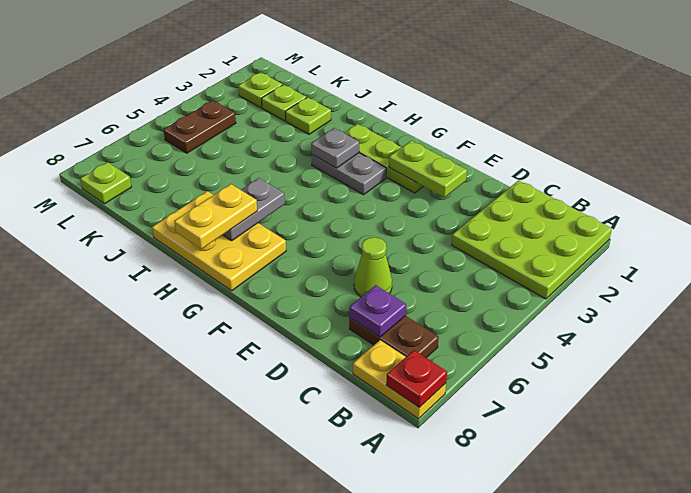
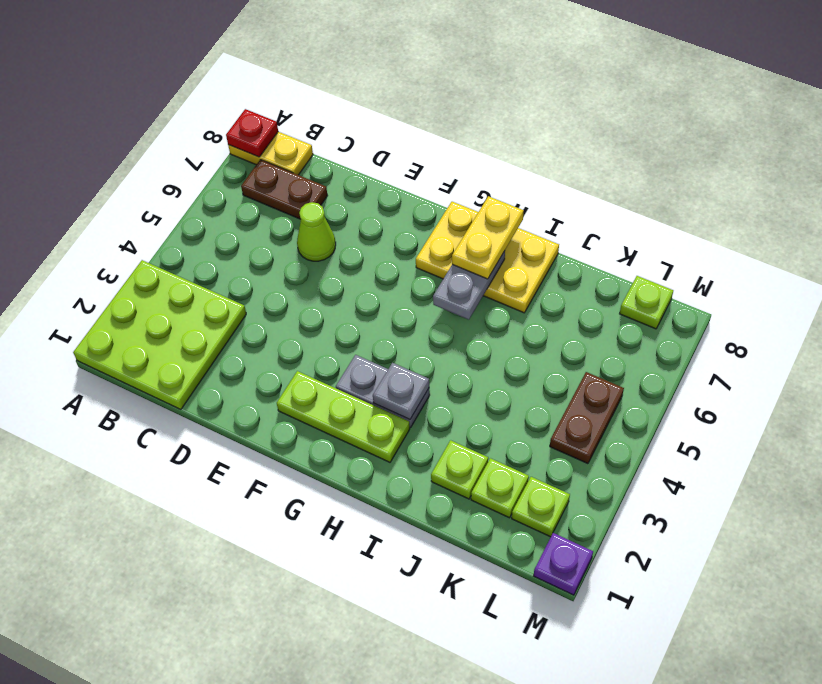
purple plate C7 level 2 -> purple plate M1 level 1
lime plate E2:F2 level 2 -> none

